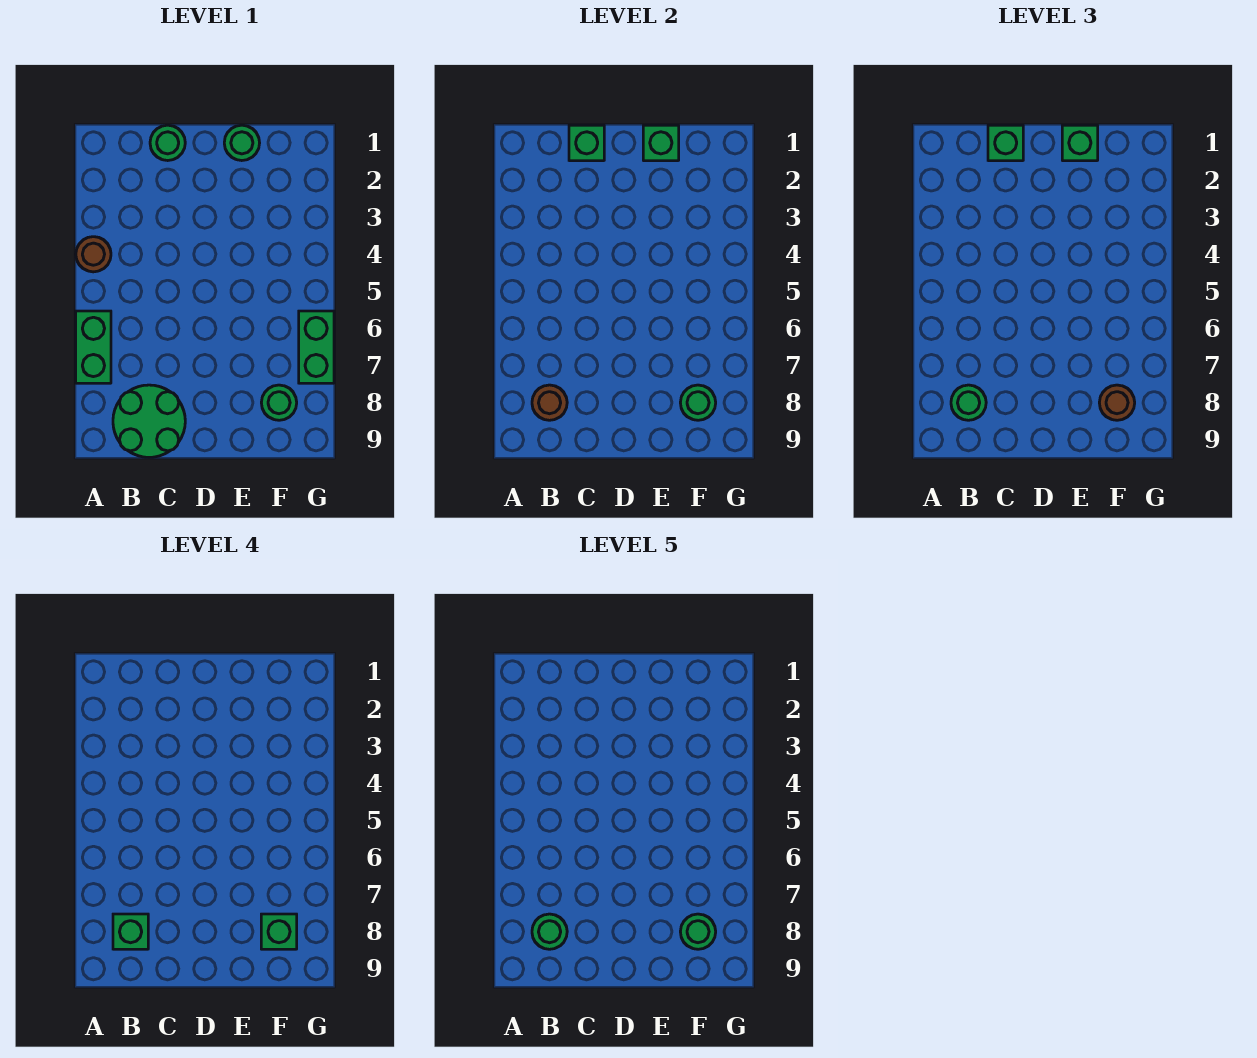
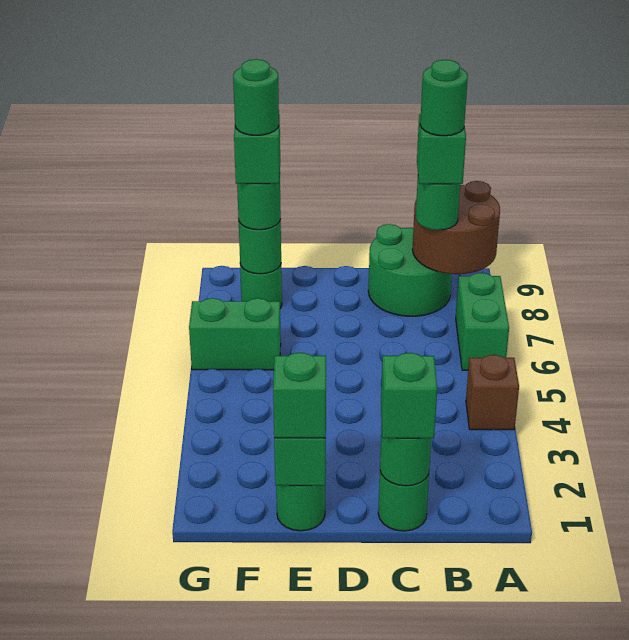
brown round brick A4 level 1 -> brown brick A4 level 1
brown round brick B8 level 2 -> brown round brick A8:B9 level 2
green brick C1 level 2 -> green round brick C1 level 2
brown round brick F8 level 3 -> green round brick F8 level 3
green brick G6:G7 level 1 -> green brick F6:G6 level 1

